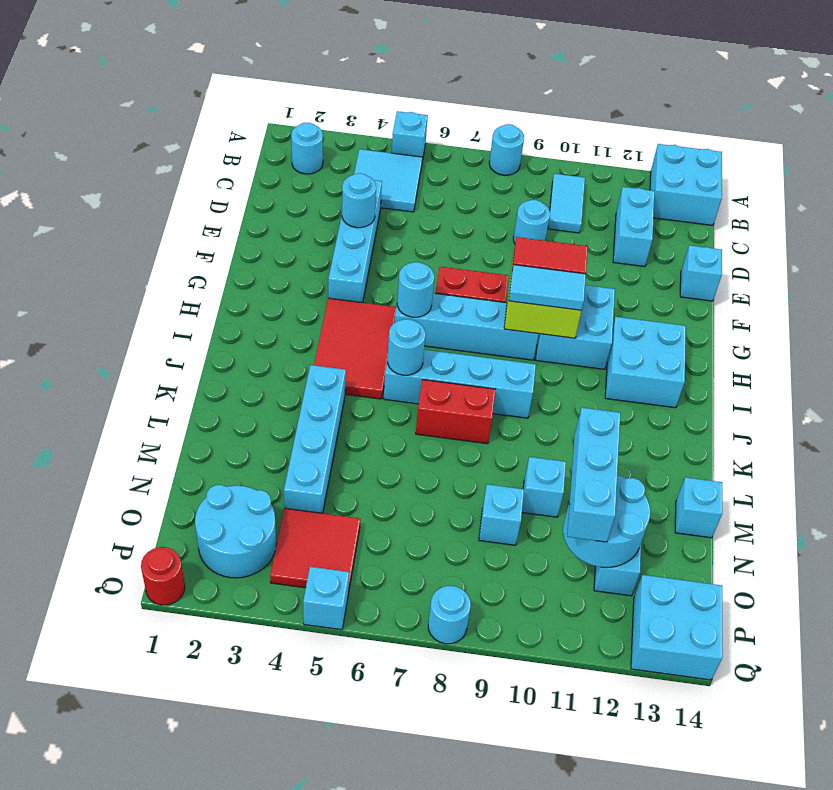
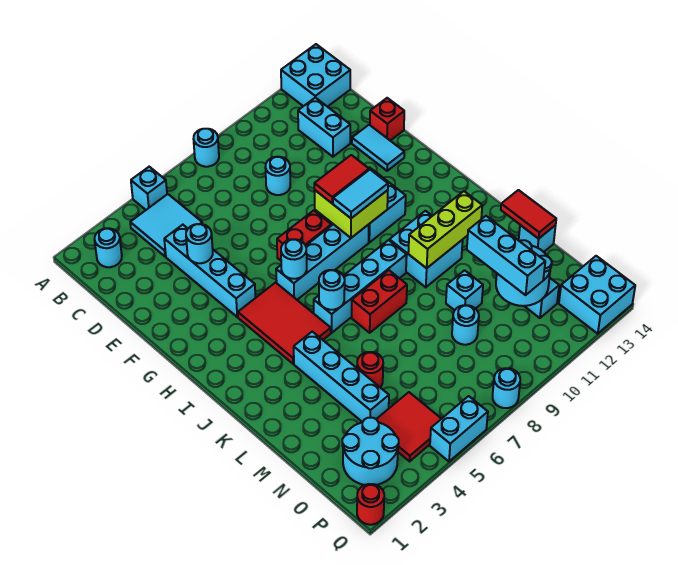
cyan tile B10:C10 level 1 -> cyan tile E13:F13 level 1
cyan brick E14 level 1 -> red brick E14 level 1
cyan brick H12:I13 level 1 -> cyan brick J10:K11 level 1
none -> lime brick K10:K12 level 2
none -> red tile L14:M14 level 2
none -> red round brick M5 level 1
cyan brick N9 level 1 -> cyan round brick N9 level 1
cyan brick Q5 level 1 -> cyan brick Q5:Q6 level 1

